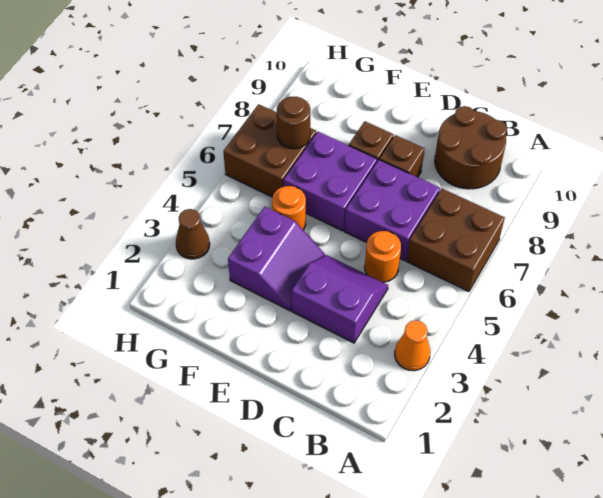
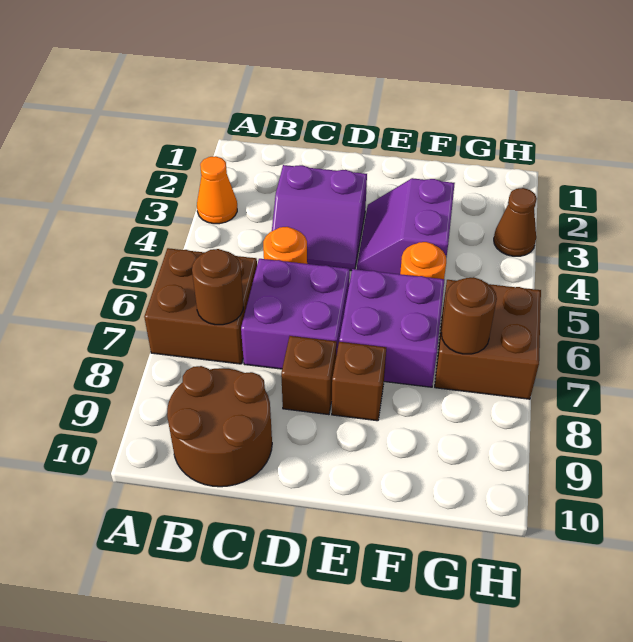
none -> brown round brick B7 level 2

